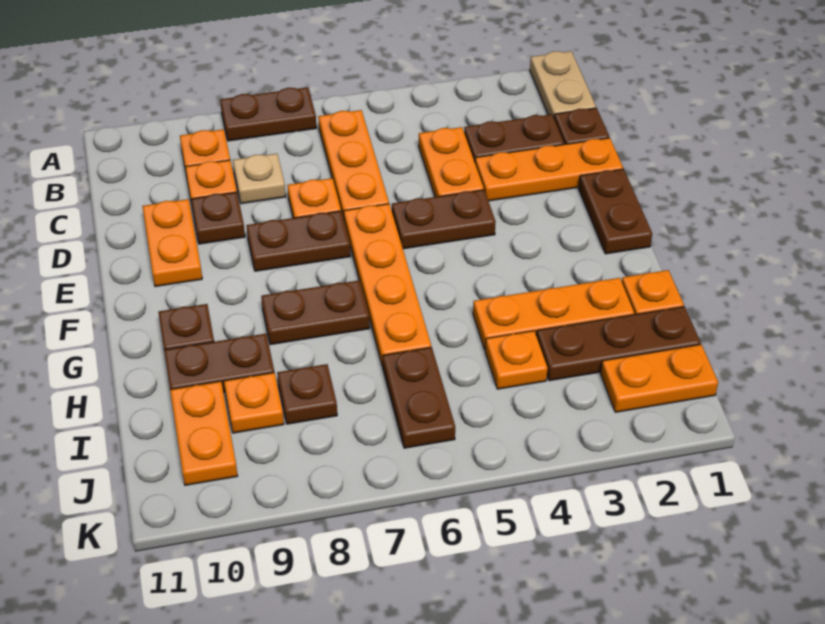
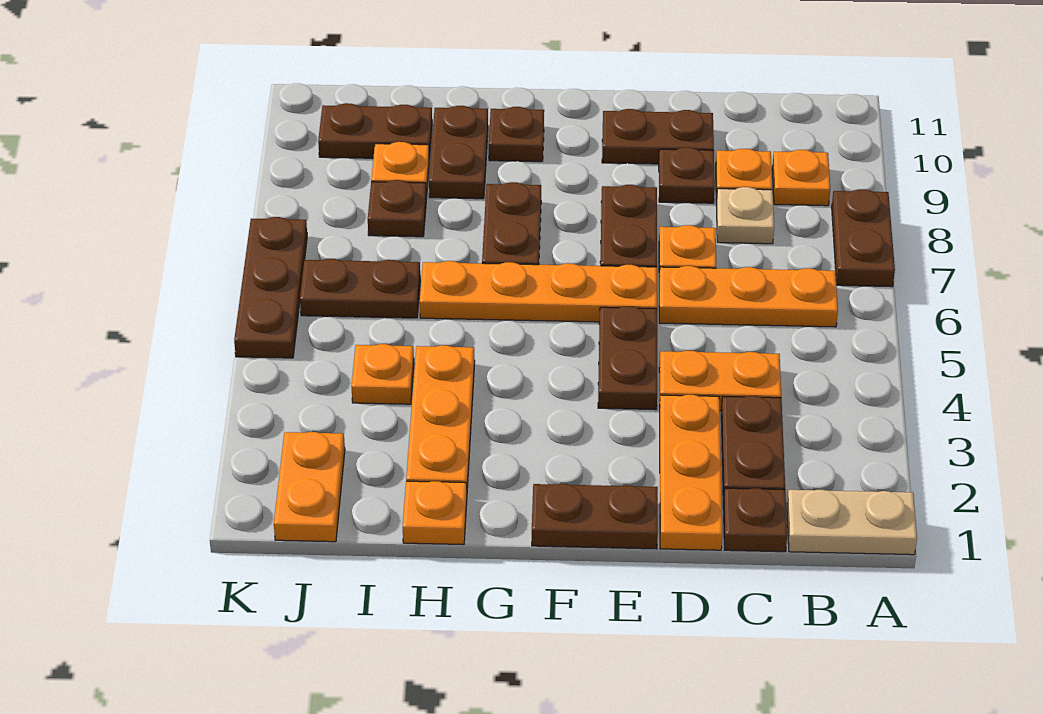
orange plate D10:E10 level 1 -> brown plate D10:E10 level 1
brown plate I1:I3 level 1 -> brown plate K5:K7 level 1
orange plate I10:J10 level 1 -> brown plate I10:J10 level 1

